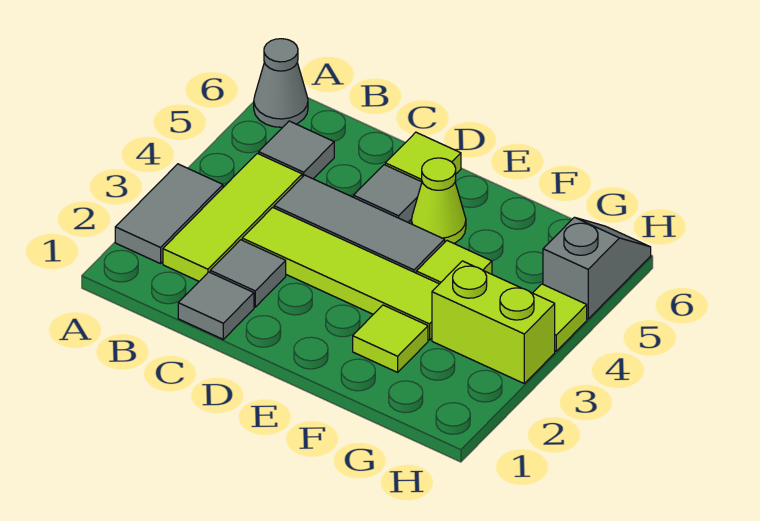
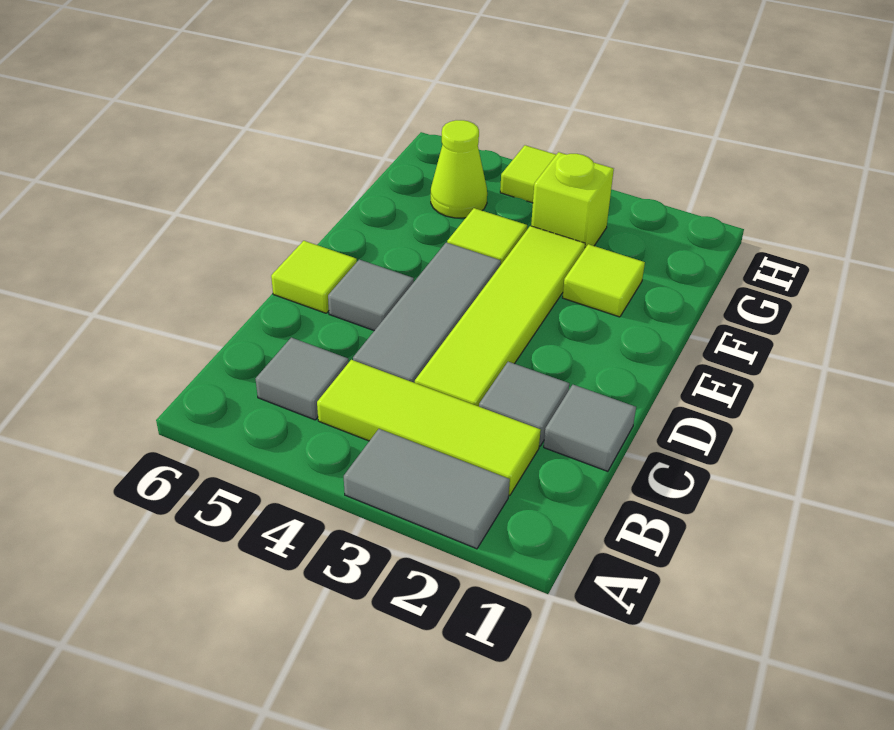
grey cone A6 level 1 -> none
lime cone E5 level 1 -> lime cone G5 level 1
lime brick G3:H3 level 1 -> lime brick G3 level 1
grey slope H5:H6 level 1 top 5 -> none

